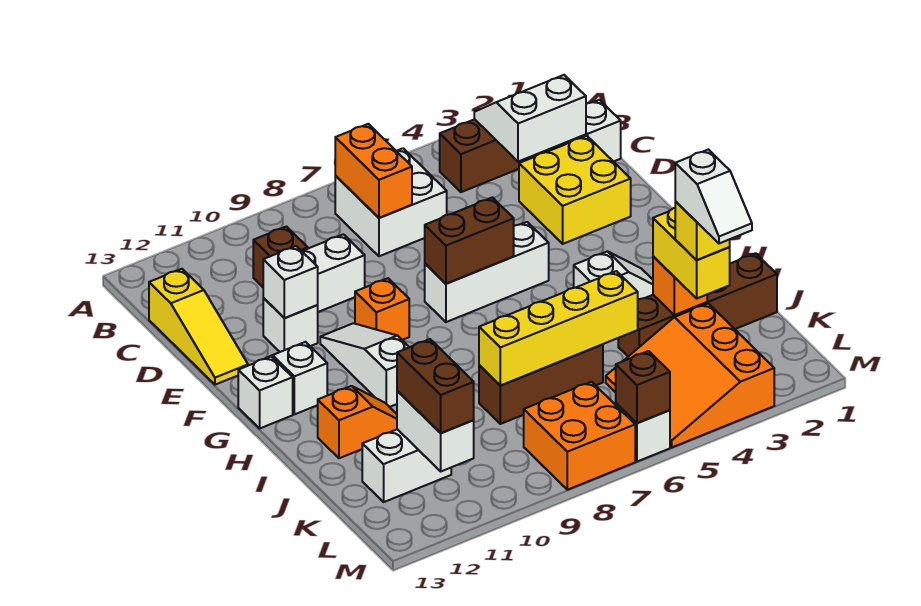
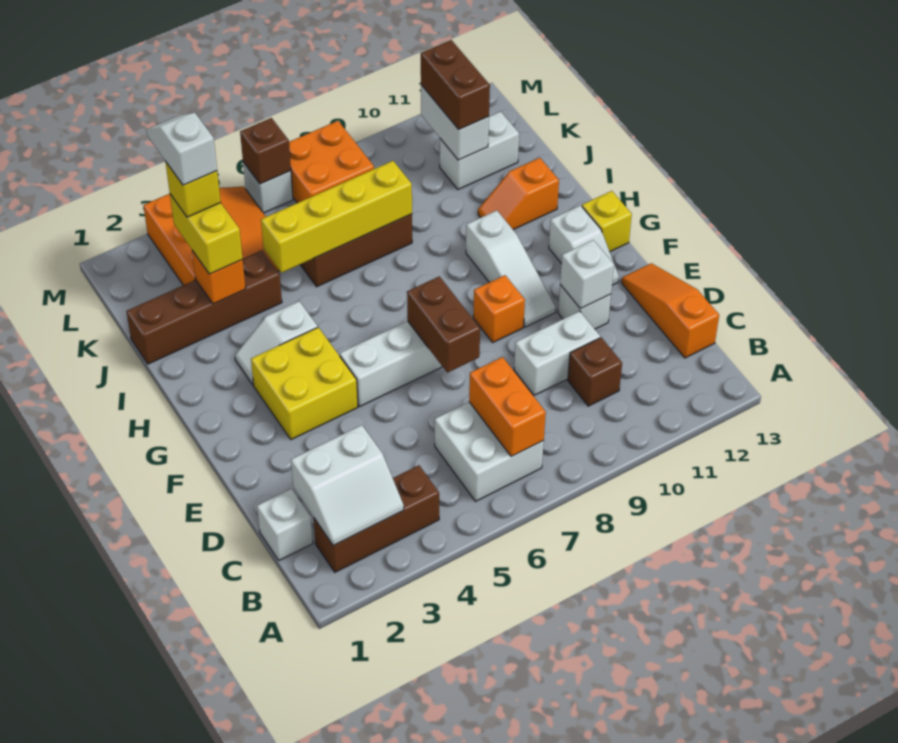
yellow slope C13:E13 level 1 top C -> orange slope C13:E13 level 1 top C
yellow brick D2:E3 level 1 -> yellow brick F3:G4 level 1
brown brick F6:F7 level 2 -> brown brick E7:F7 level 2
white brick G13 level 1 -> yellow brick G13 level 1

